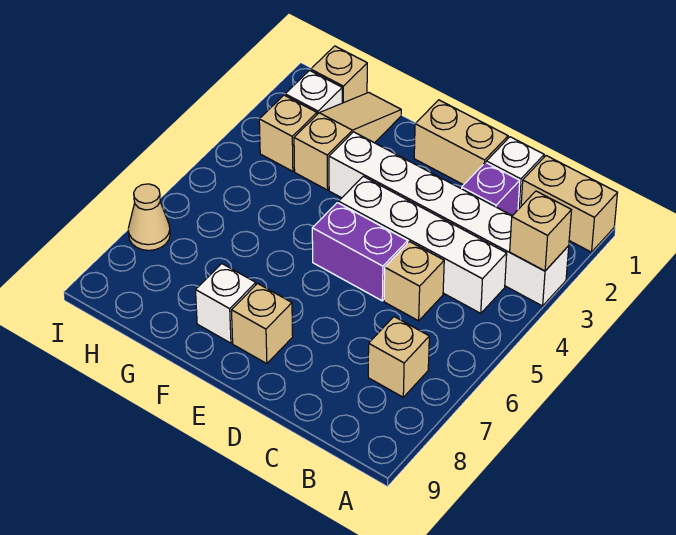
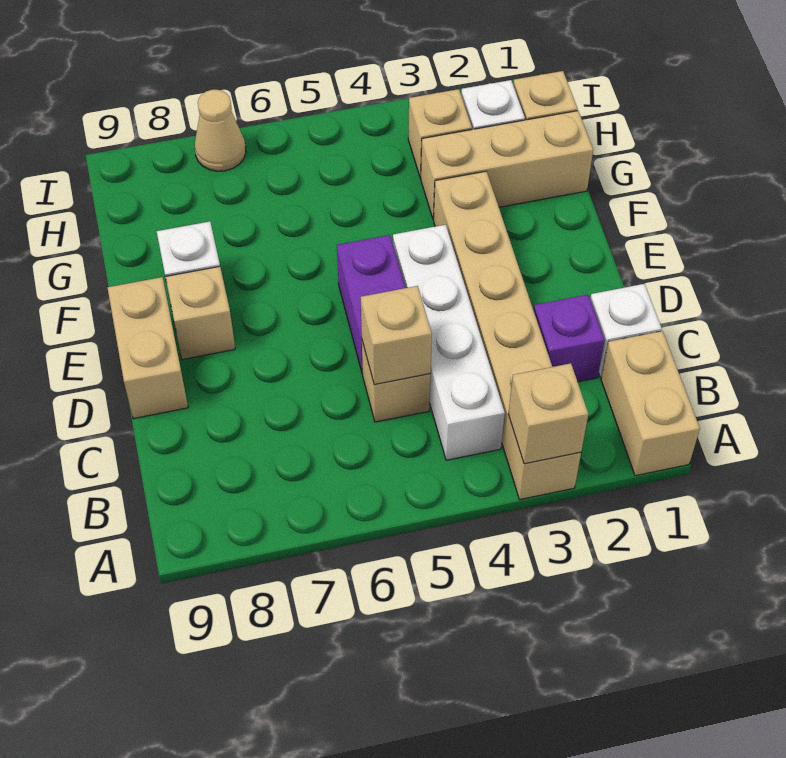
white brick A3:F3 level 1 -> tan brick A3:F3 level 1
tan brick B7 level 1 -> tan brick C5 level 2
tan brick D1:E1 level 1 -> tan brick D9:E9 level 1
tan slope G1:G3 level 1 top 3 -> tan brick G1:G3 level 1

